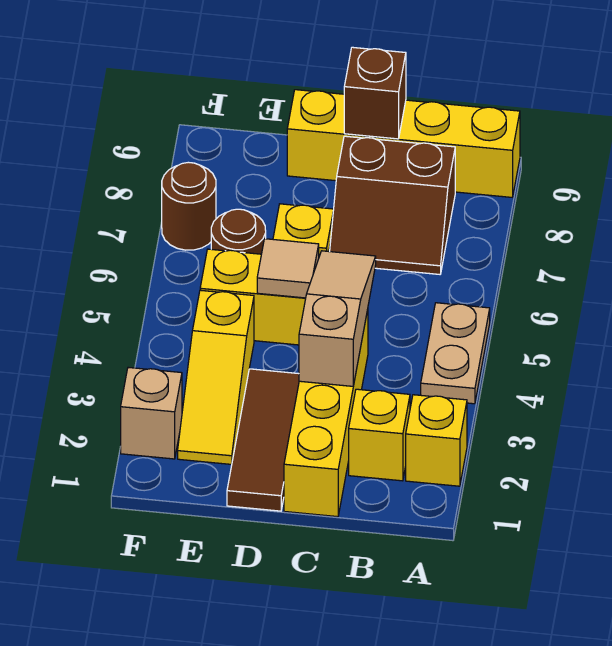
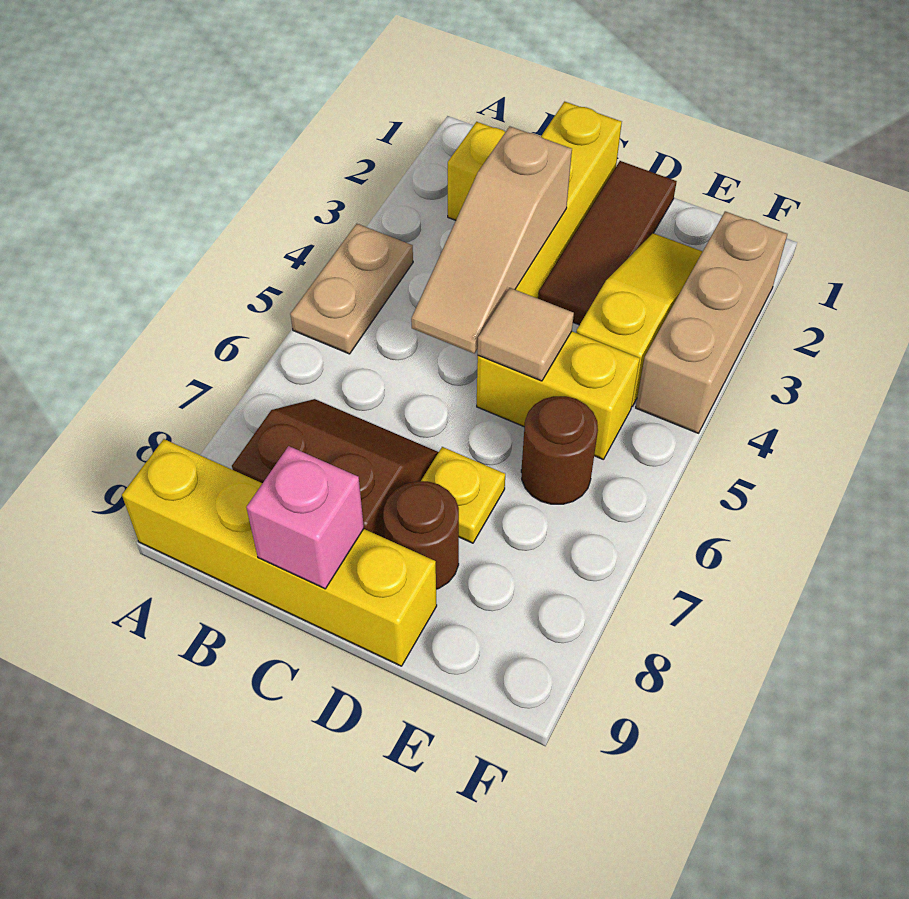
yellow brick A2 level 1 -> none
brown brick C9 level 2 -> pink brick C9 level 2
tan brick F2 level 1 -> tan brick F2:F4 level 1
brown round brick F7 level 1 -> brown round brick D8 level 1

